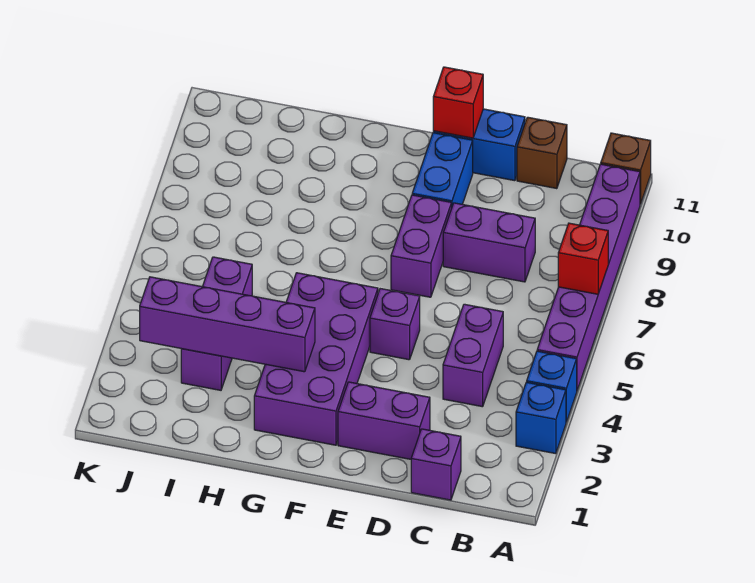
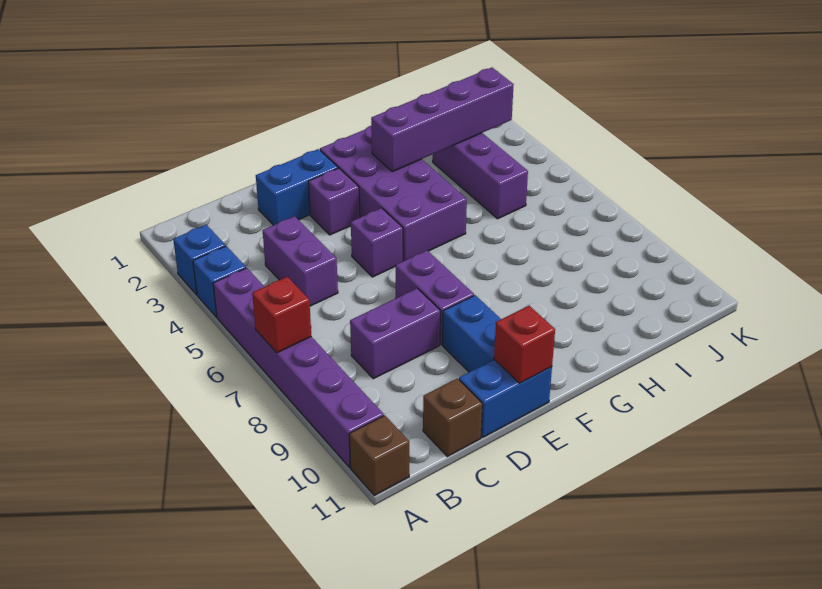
purple brick C1 level 1 -> purple brick E3 level 1
purple brick D2:E2 level 1 -> blue brick D2:E2 level 1

